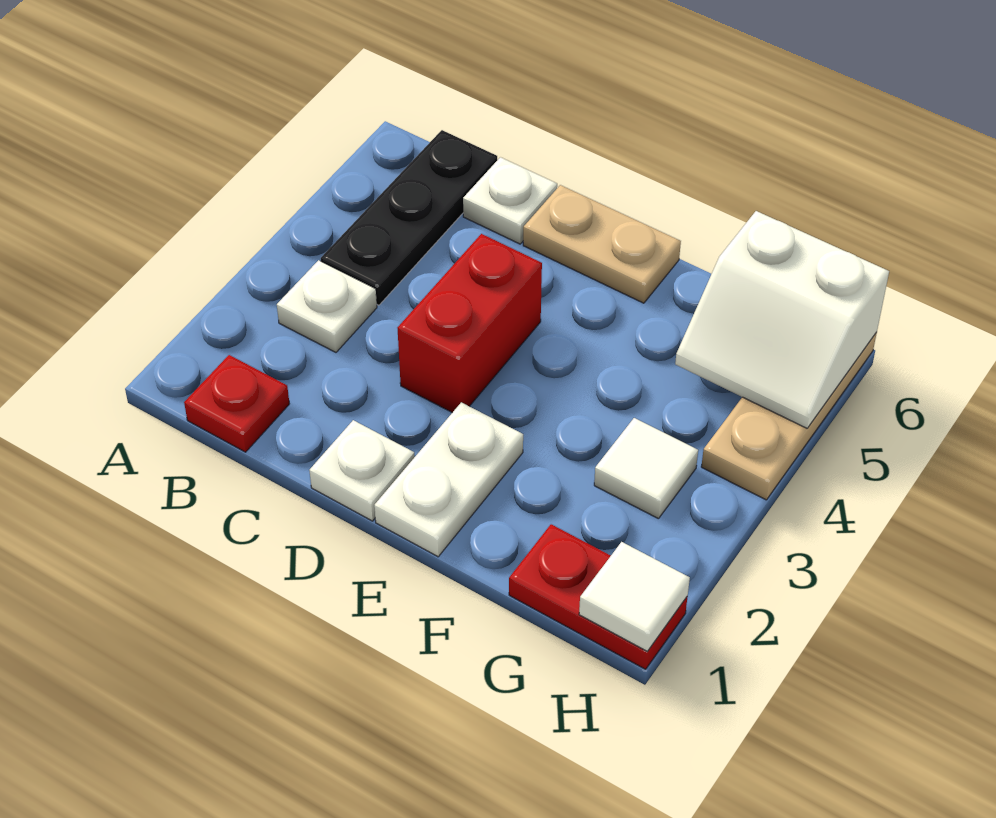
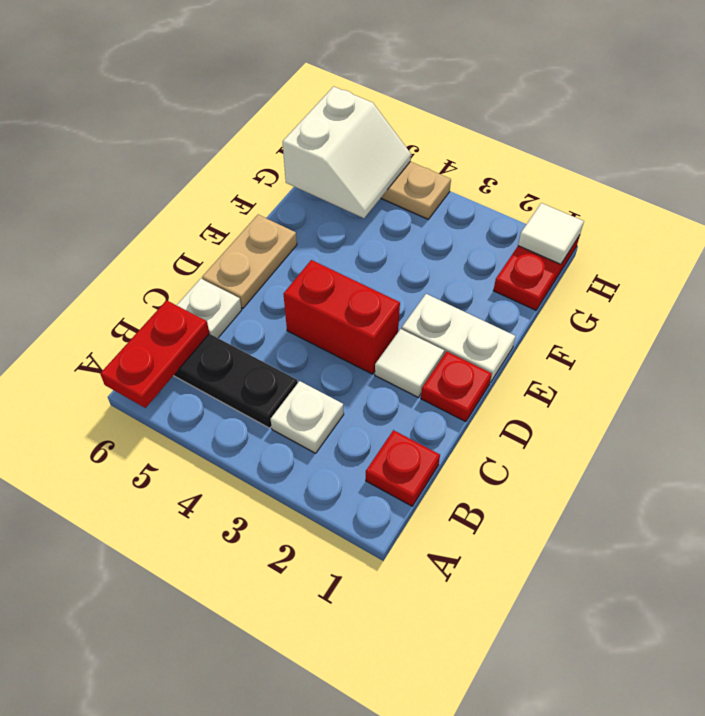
none -> red plate A6:B6 level 2
white plate D1 level 1 -> red plate D1 level 1
white tile G3 level 1 -> white tile D2 level 1

